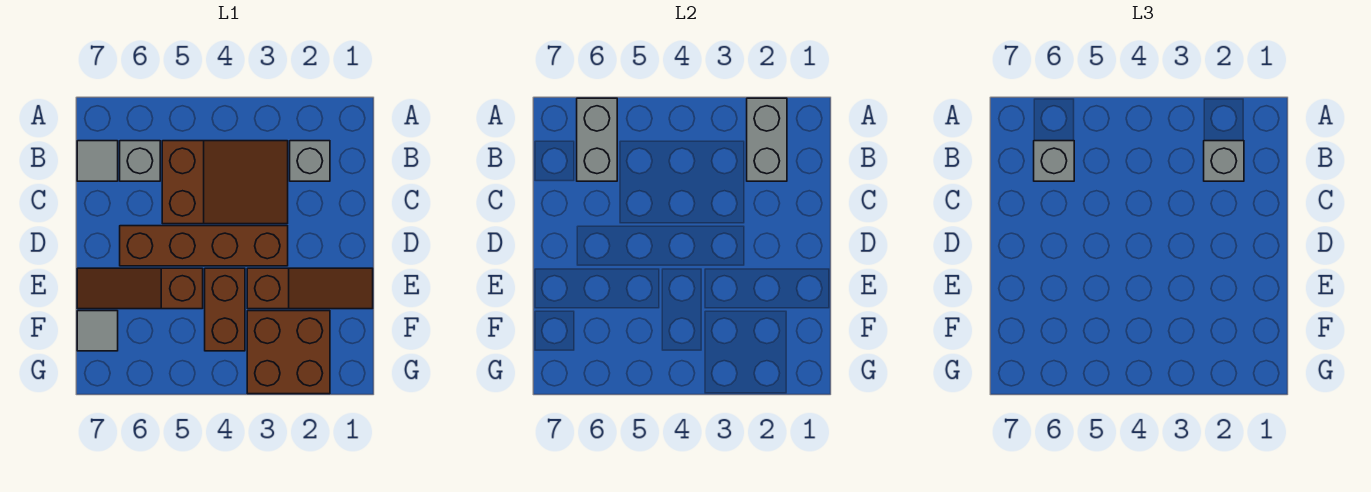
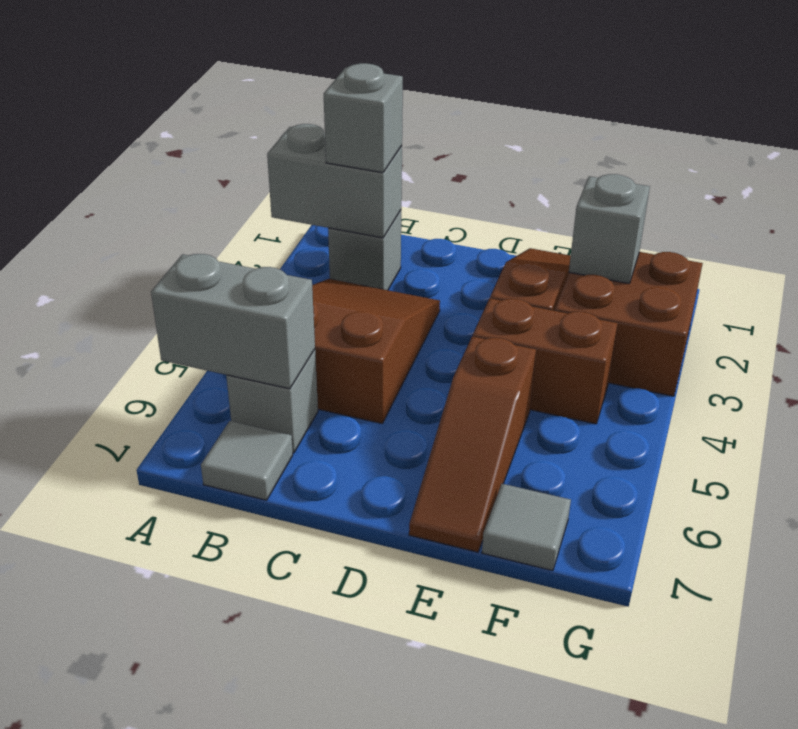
grey brick B6 level 3 -> grey brick F2 level 2
brown brick D3:D6 level 1 -> none

